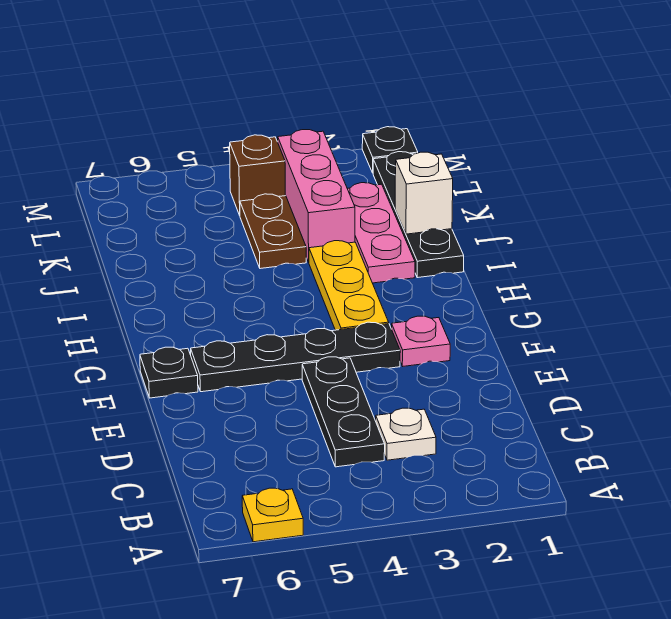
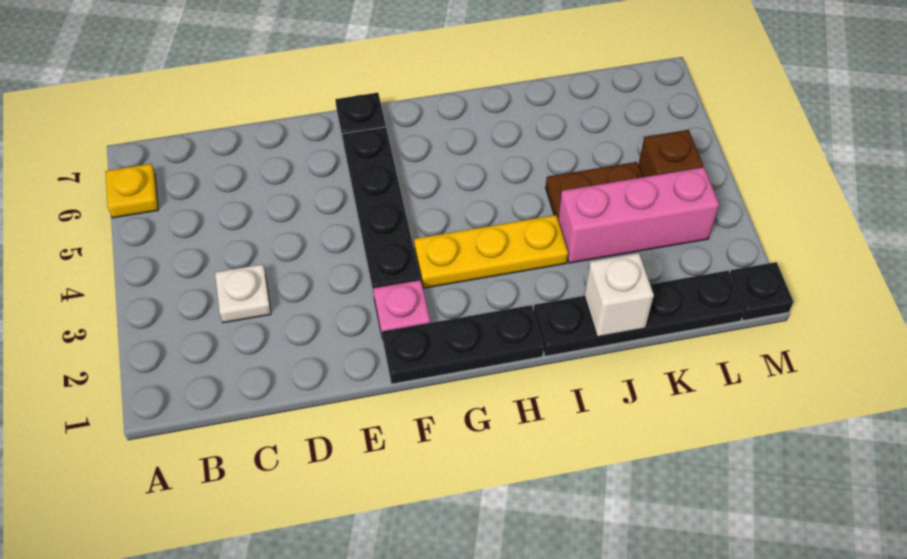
black plate C4:E4 level 1 -> black plate F1:H1 level 1
pink plate I2:K2 level 1 -> none

